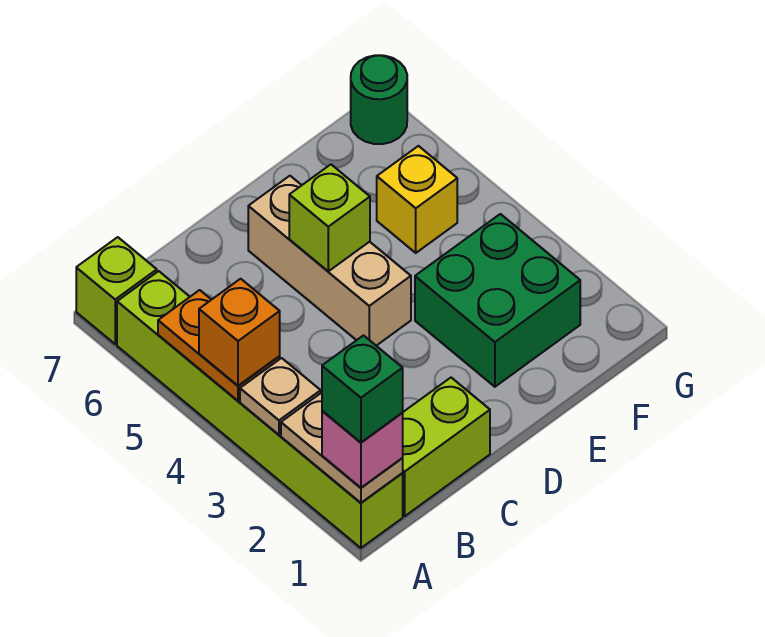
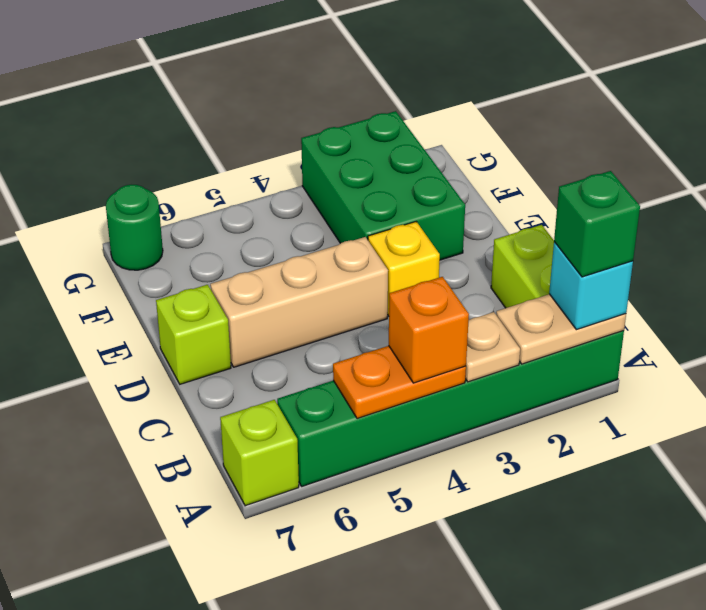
lime brick A1:A6 level 1 -> green brick A1:A6 level 1
pink brick A1 level 3 -> cyan brick A1 level 3
lime brick D5 level 2 -> lime brick D7 level 1
green brick E2:F3 level 1 -> green brick E2:G3 level 1
yellow brick F5 level 1 -> yellow brick D3 level 1

